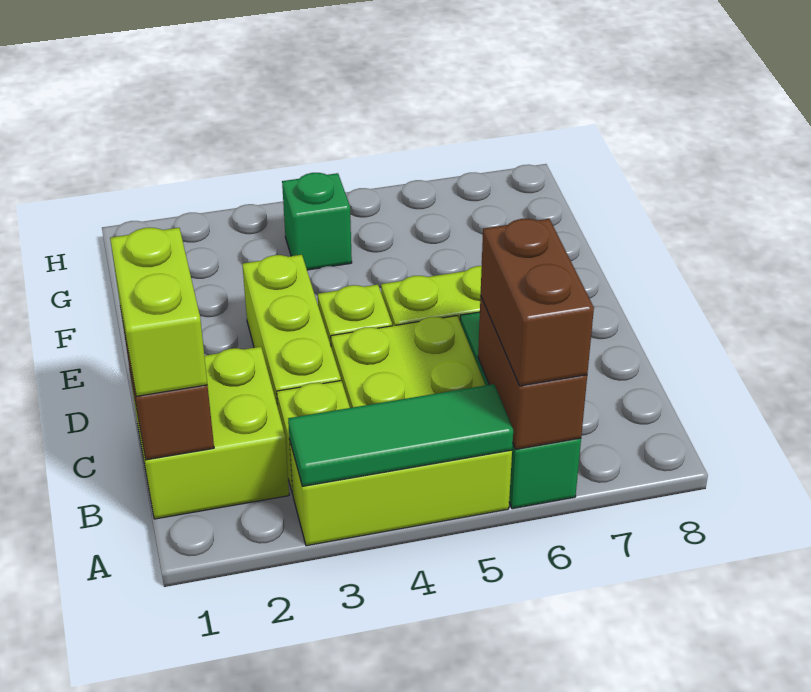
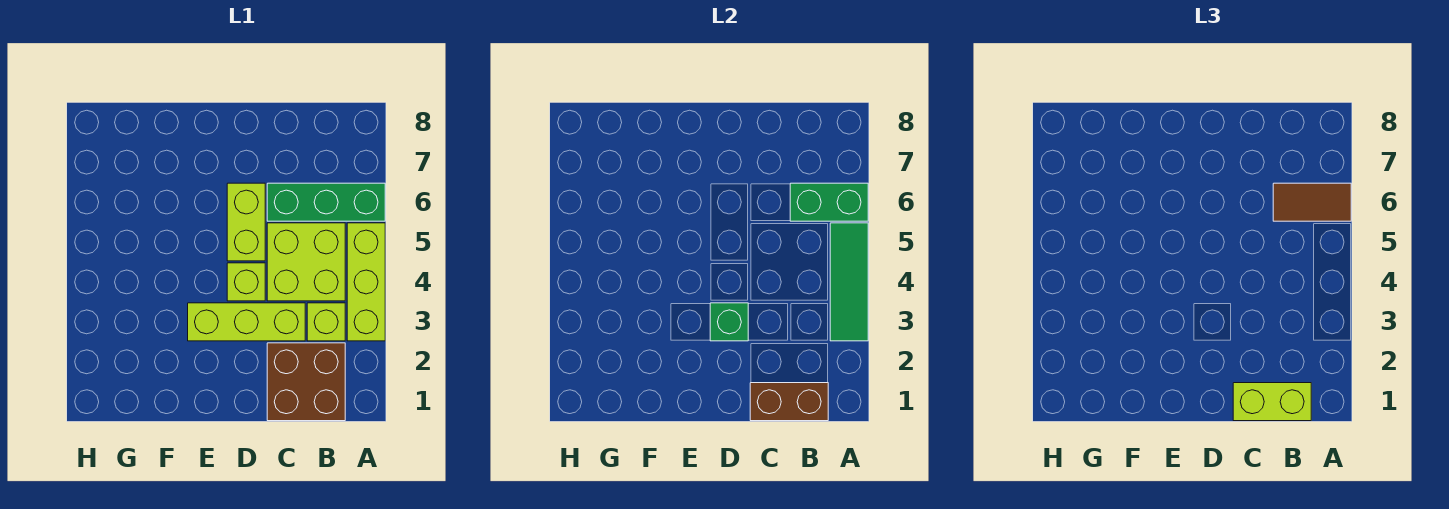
brown brick A6:B6 level 2 -> green brick A6:B6 level 2
brown brick A6:B6 level 3 -> brown tile A6:B6 level 3
lime brick B1:C2 level 1 -> brown brick B1:C2 level 1
green brick G4 level 1 -> green brick D3 level 2

